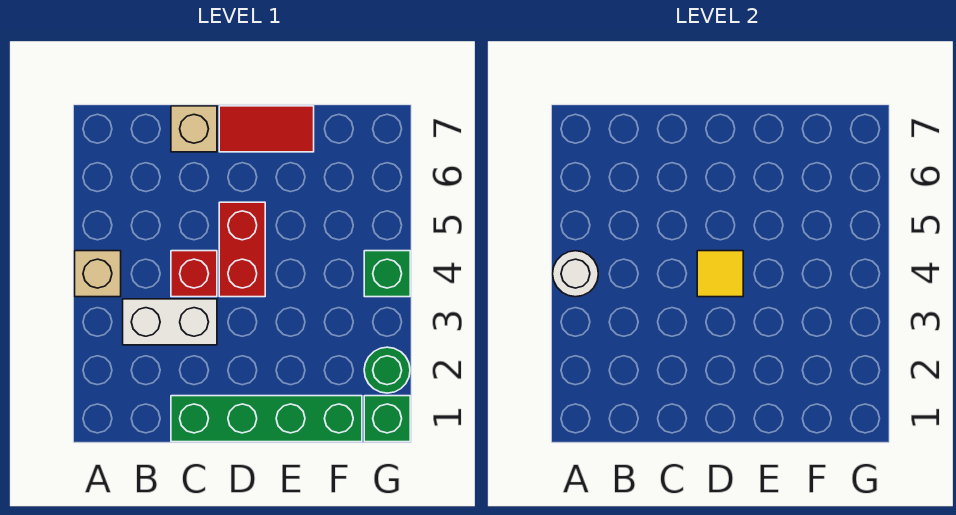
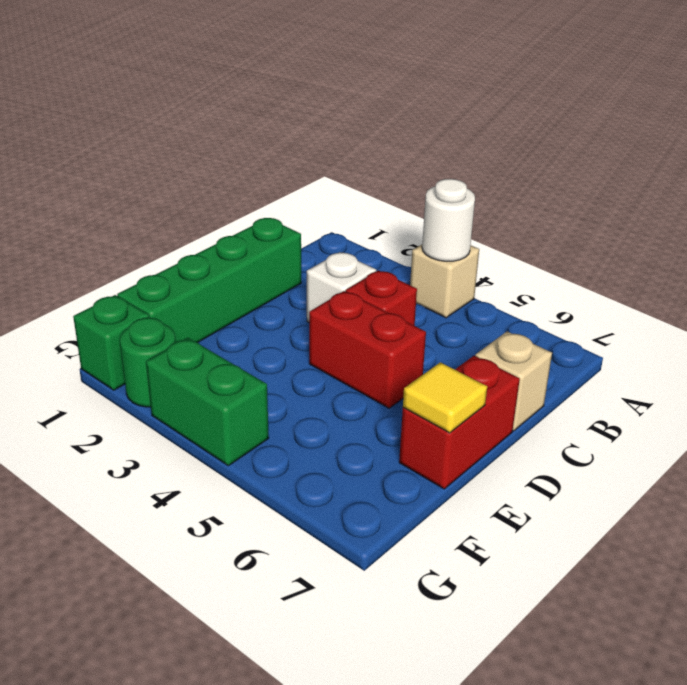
white brick B3:C3 level 1 -> white brick C3 level 1
yellow tile D4 level 2 -> yellow tile E7 level 2
red tile D7:E7 level 1 -> red brick D7:E7 level 1
green brick G4 level 1 -> green brick G3:G4 level 1

